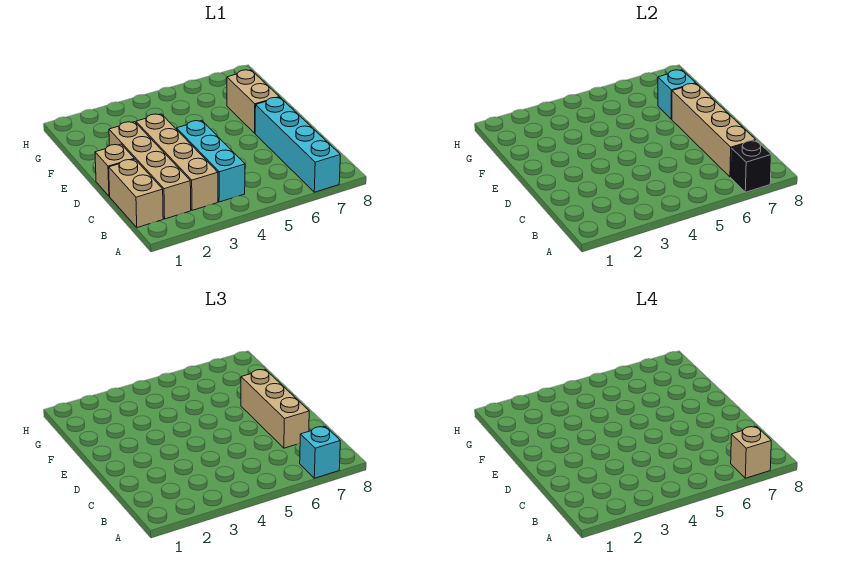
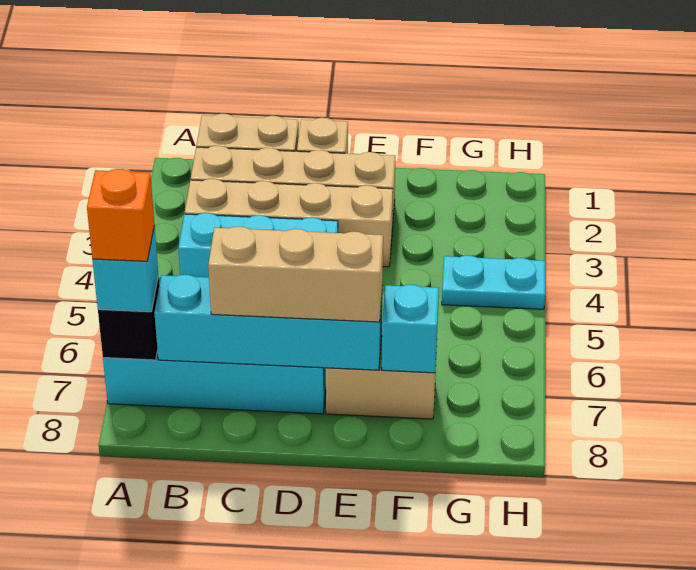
tan brick A7 level 4 -> orange brick A7 level 4
tan brick B7:E7 level 2 -> cyan brick B7:E7 level 2
none -> cyan plate G4:H4 level 1

